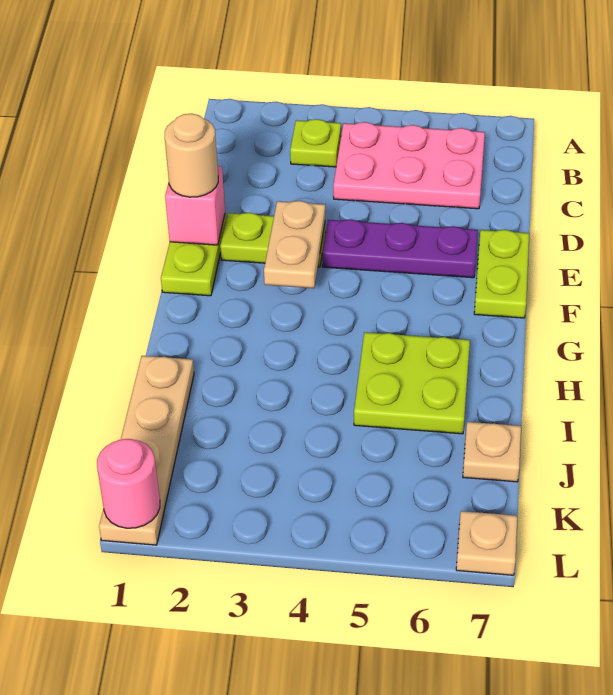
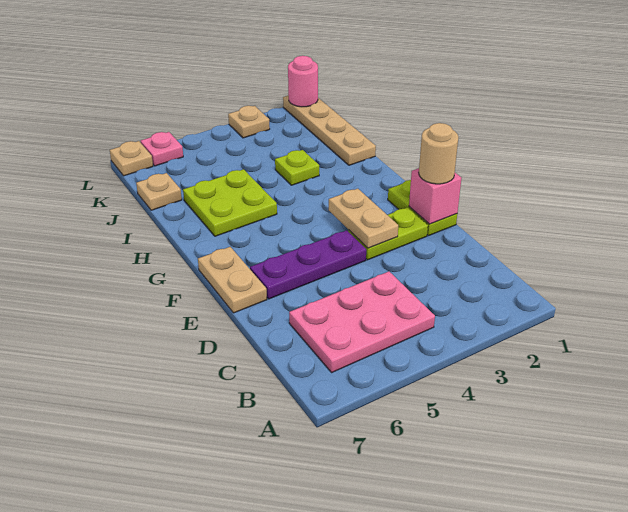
lime plate B3 level 1 -> lime plate I3 level 1
lime plate E7:F7 level 1 -> tan plate E7:F7 level 1
none -> tan plate L3 level 1
none -> pink plate L6 level 1

